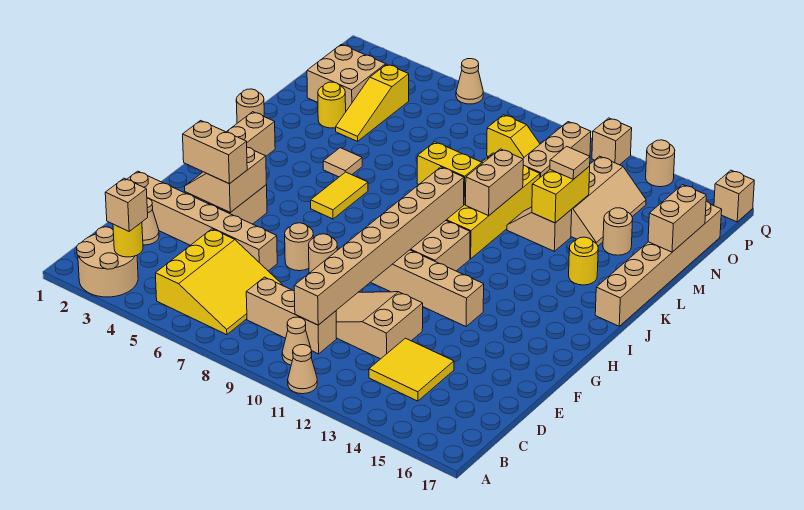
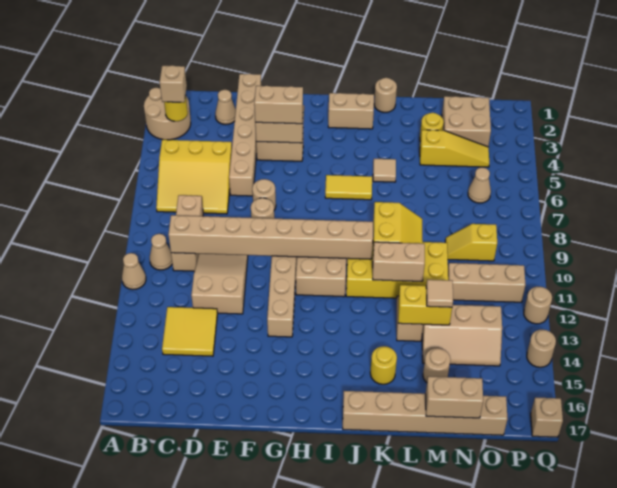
tan brick F3:F4 level 3 -> tan brick F4:G4 level 3
yellow slope M4:O4 level 1 top O -> yellow slope M4:O4 level 1 top M
yellow slope O9:O10 level 1 top 9 -> yellow slope N9:O9 level 1 top O
tan cone Q6 level 1 -> tan cone O6 level 1
tan brick Q12 level 1 -> tan round brick Q12 level 1

